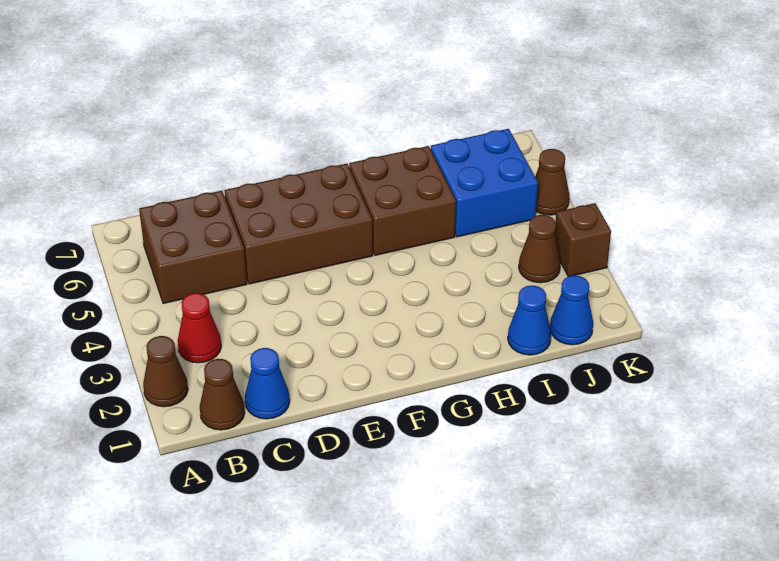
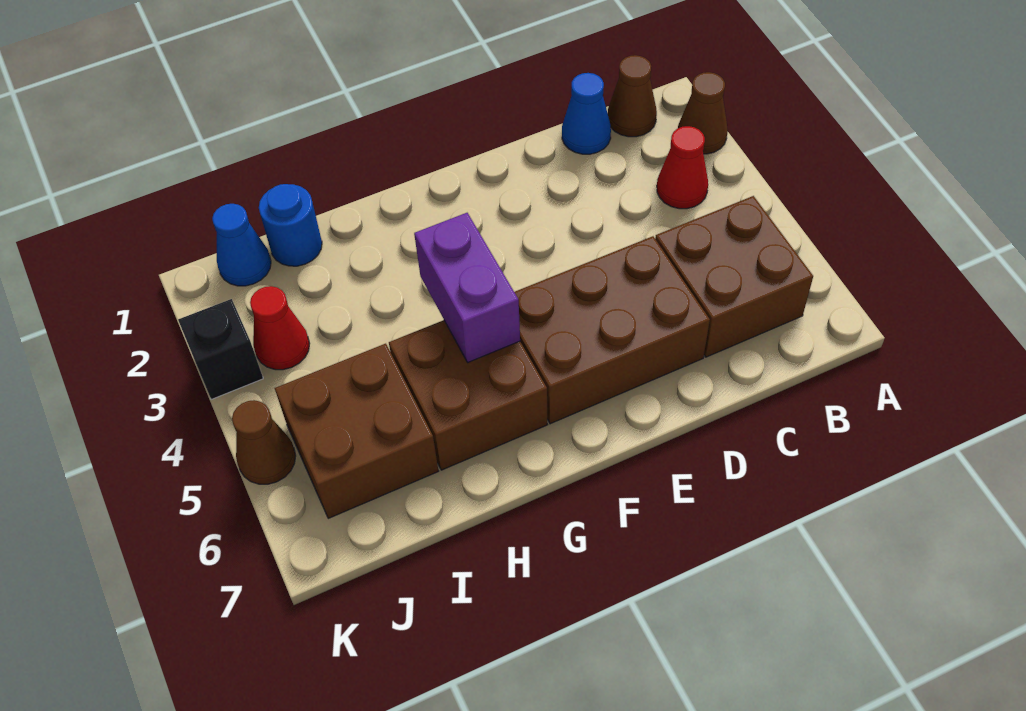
none -> purple brick G4:G5 level 2
blue cone I1 level 1 -> blue round brick I1 level 1
blue brick I5:J6 level 1 -> brown brick I5:J6 level 1
brown cone J3 level 1 -> red cone J3 level 1
brown brick K3 level 1 -> black brick K3 level 1

